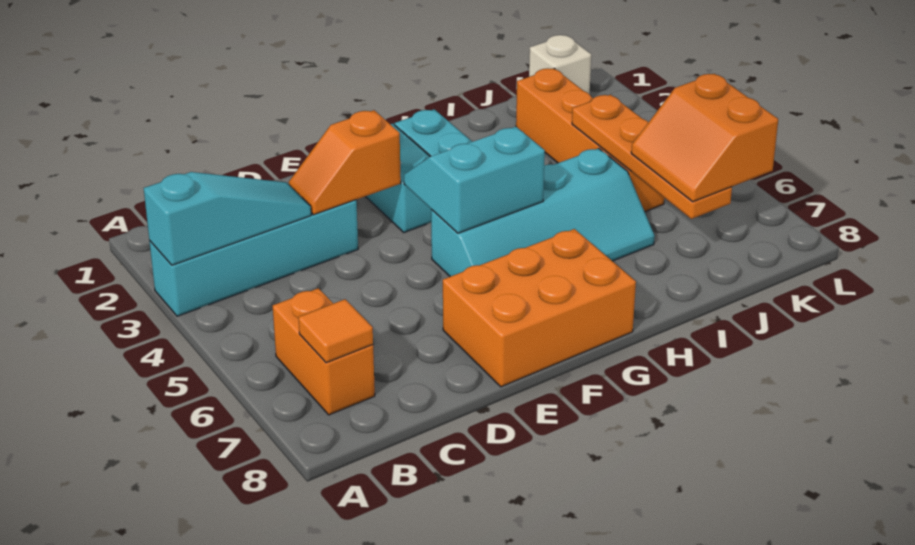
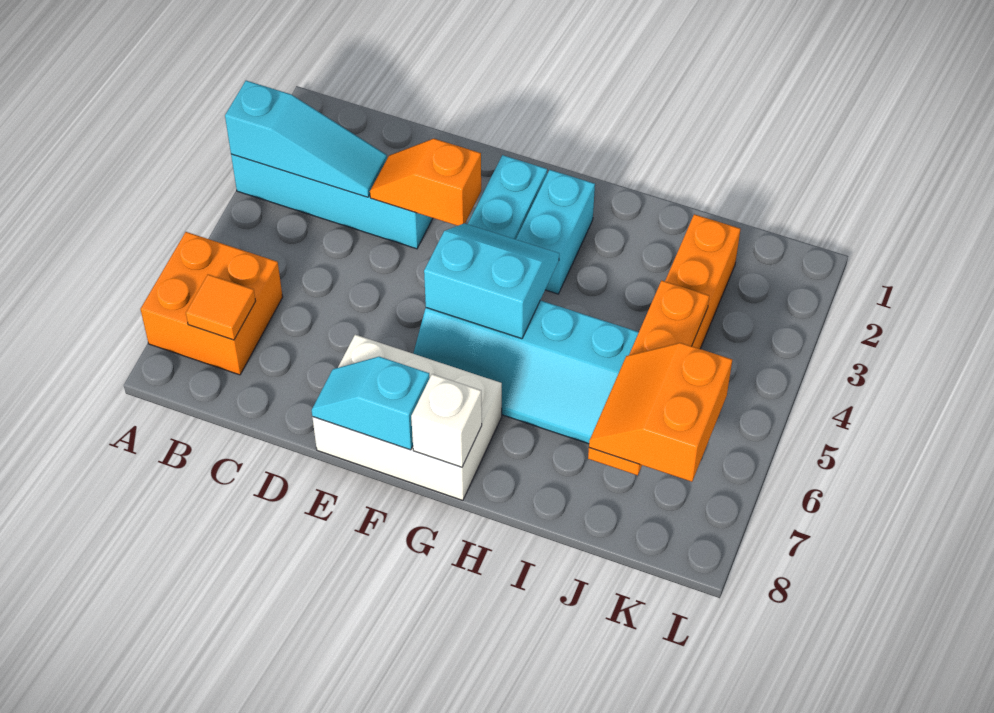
orange brick B6:B7 level 1 -> orange brick A6:B7 level 1
orange brick E7:G8 level 1 -> white brick E7:G8 level 1
none -> cyan slope E8:F8 level 2 top F
white brick K1 level 1 -> white brick G8 level 2

